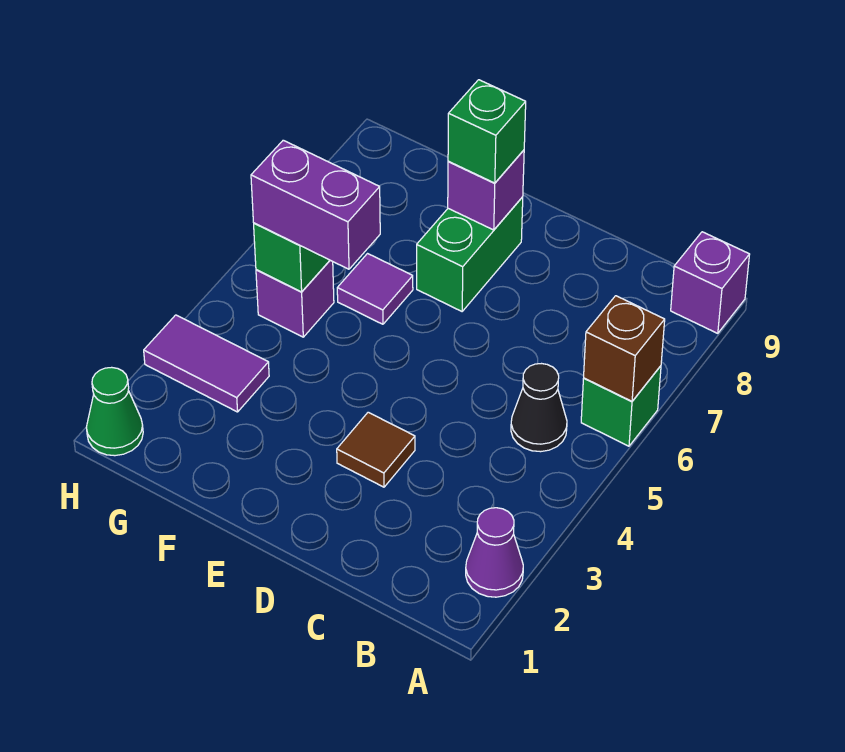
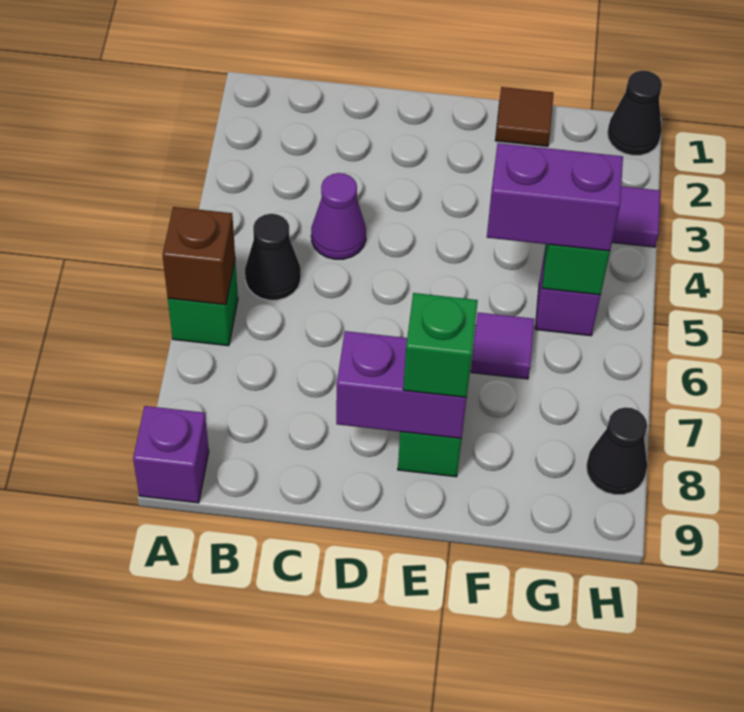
purple cone A2 level 1 -> purple cone C4 level 1
brown tile D3 level 1 -> brown tile F1 level 1
purple brick E8 level 2 -> purple brick D8:E8 level 2
green cone H1 level 1 -> black cone H1 level 1
none -> black cone H8 level 1

